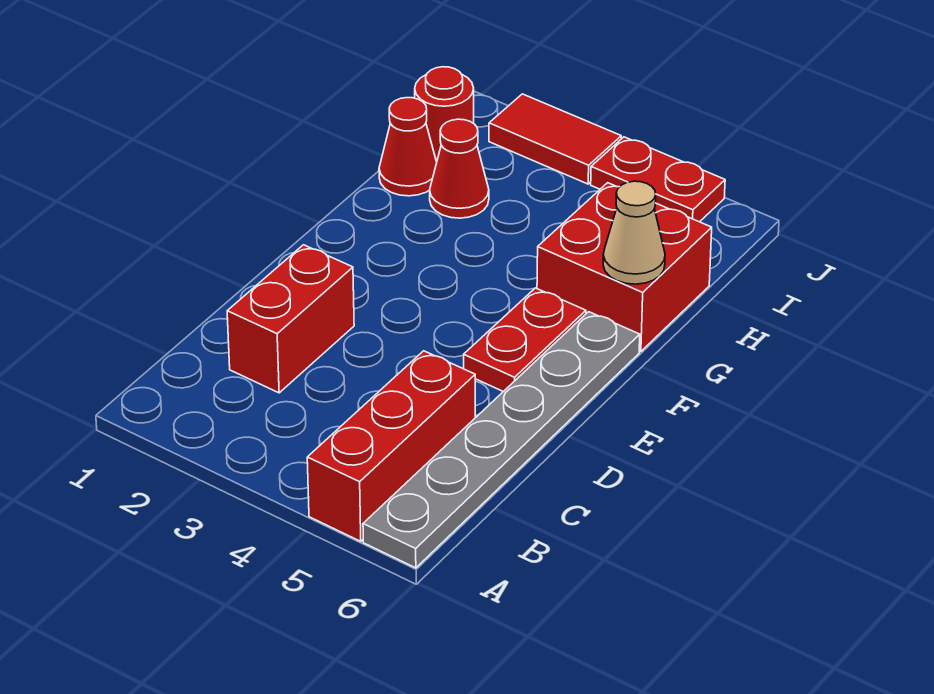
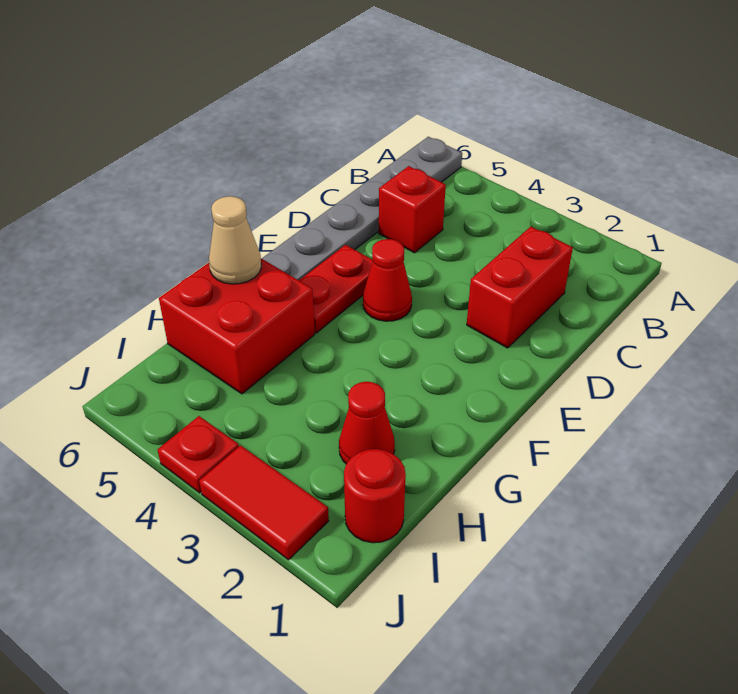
red brick A5:C5 level 1 -> red brick C5 level 1
red cone H1 level 1 -> red cone E4 level 1
red plate J4:J5 level 1 -> red plate J4 level 1

